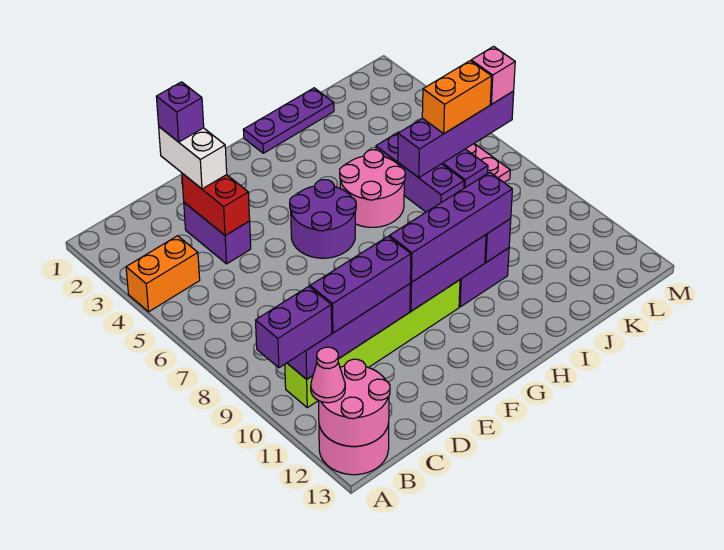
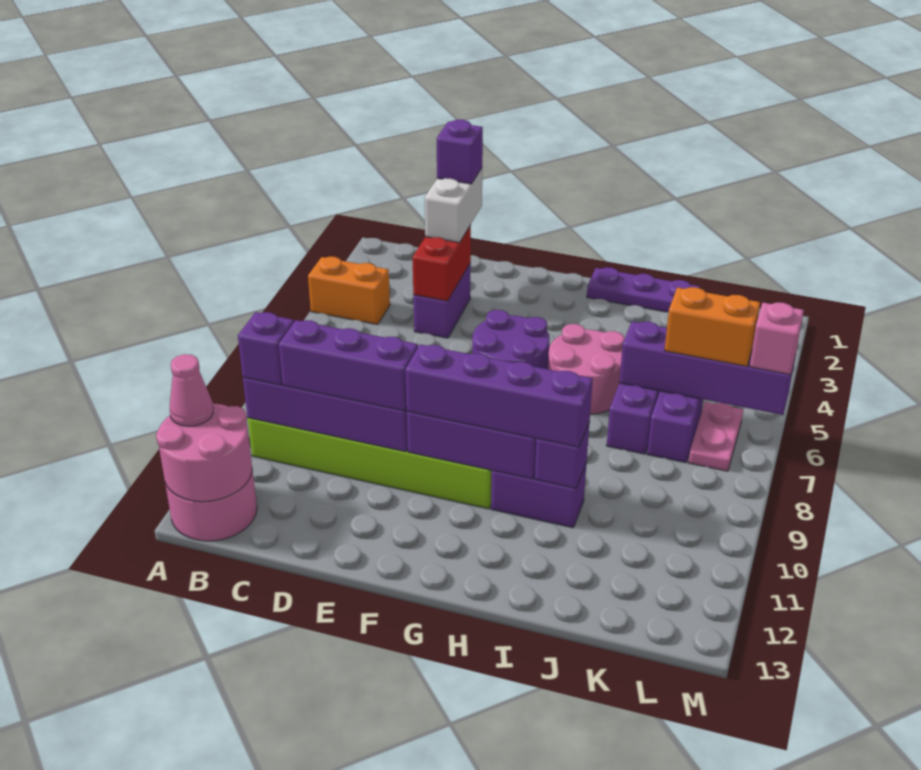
purple brick A10:B10 level 3 -> purple brick B10 level 3

